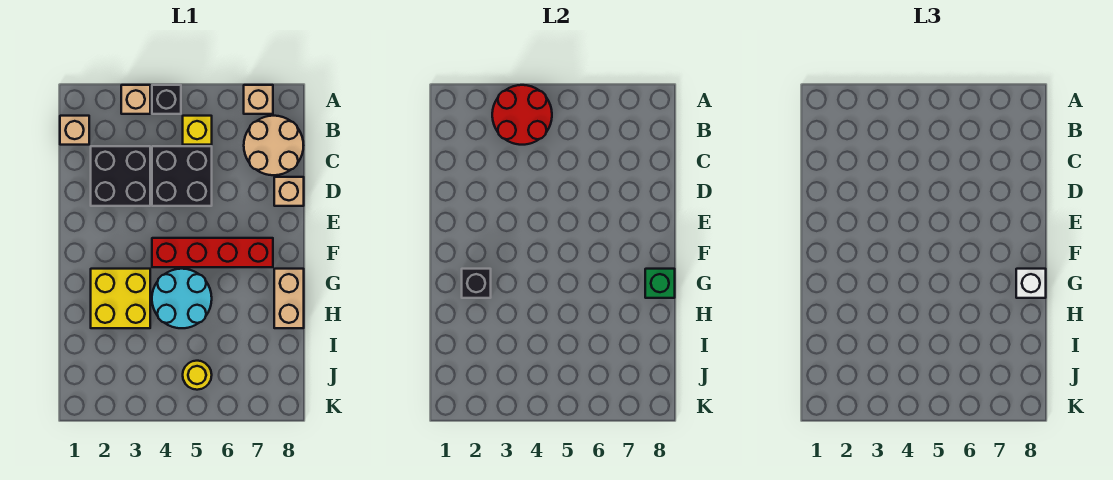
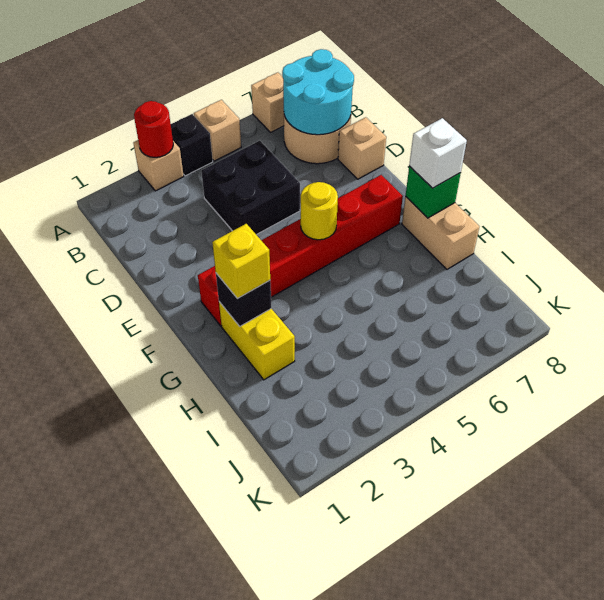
red round brick A3:B4 level 2 -> red round brick A3 level 2
tan brick B1 level 1 -> tan brick A5 level 1
yellow brick B5 level 1 -> yellow brick G2 level 3
black brick C2:D3 level 1 -> none
red brick F4:F7 level 1 -> red brick F2:F7 level 1
yellow brick G2:H3 level 1 -> yellow brick G2:H2 level 1
cyan round brick G4:H5 level 1 -> cyan round brick B7:C8 level 2
yellow round brick J5 level 1 -> yellow round brick F5 level 2

